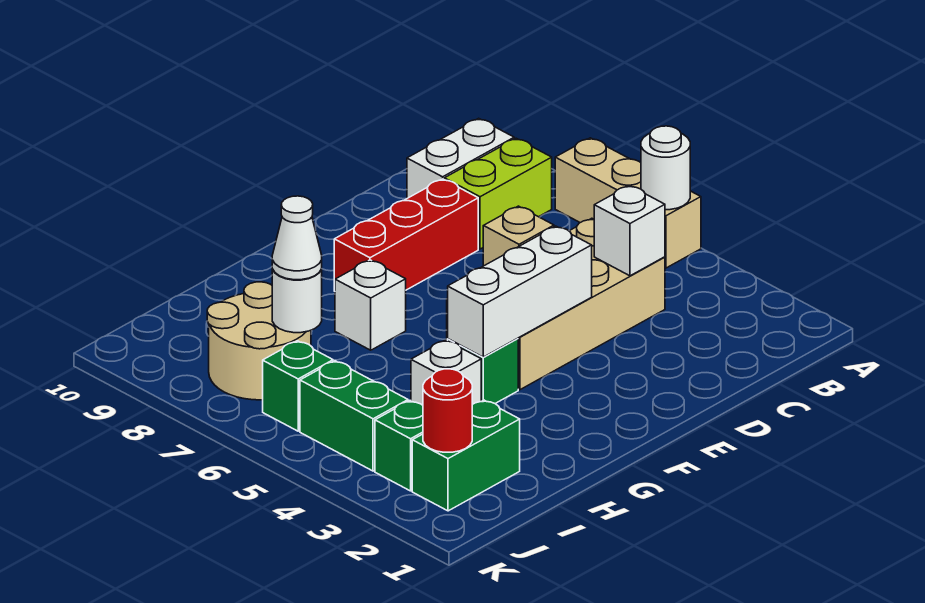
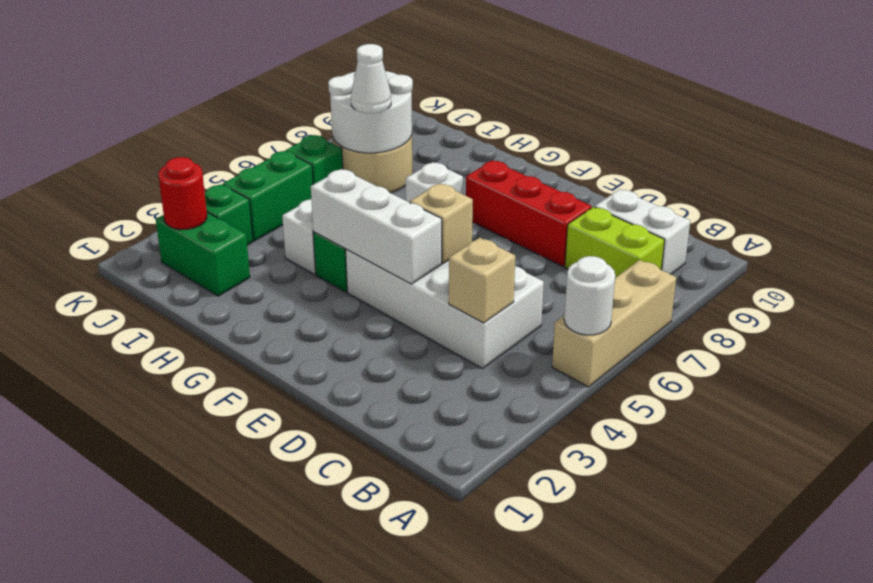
tan brick C4:F5 level 1 -> white brick C4:F5 level 1
white brick C4 level 2 -> tan brick C4 level 2
white round brick I7 level 2 -> white round brick I7:J8 level 2

